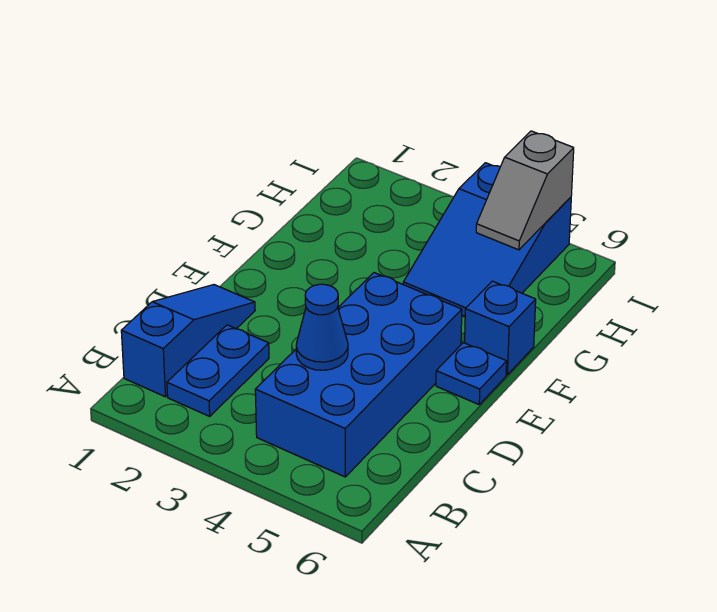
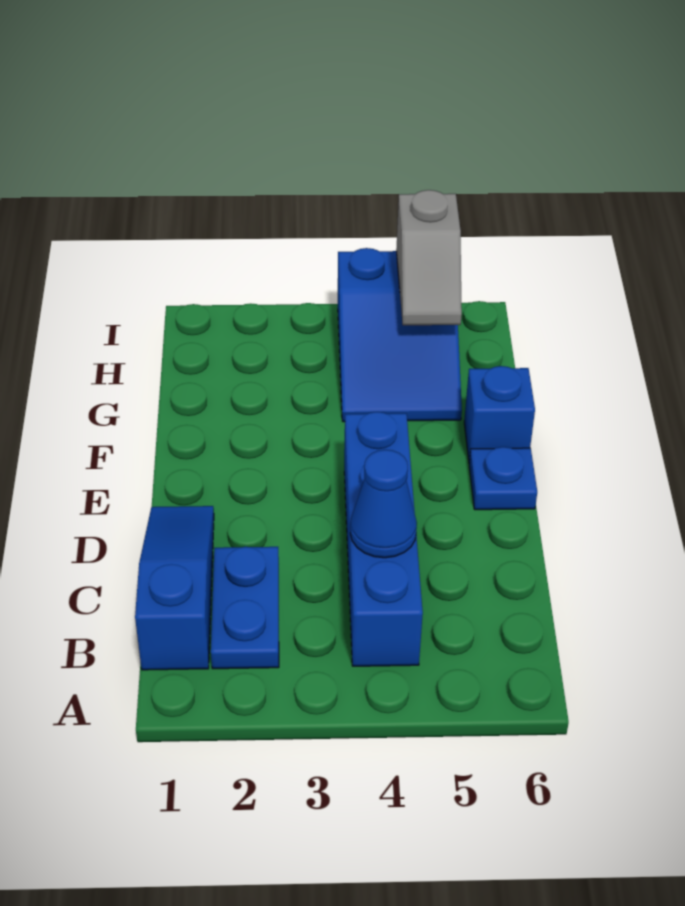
blue brick B4:E5 level 1 -> blue brick B4:E4 level 1

